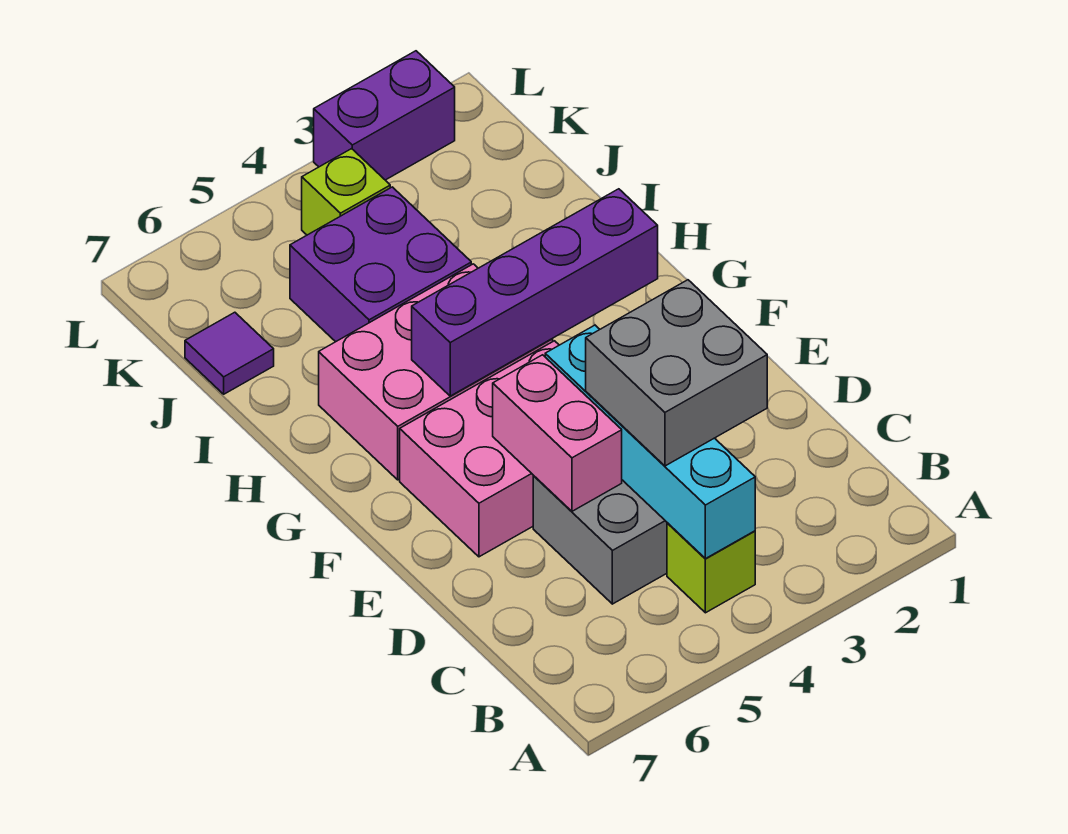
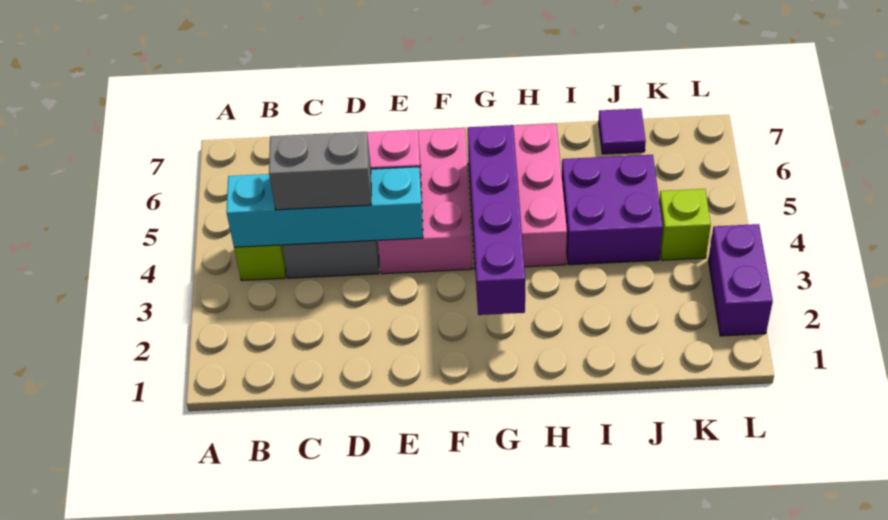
grey brick C3:D4 level 3 -> grey brick C4:D4 level 3

